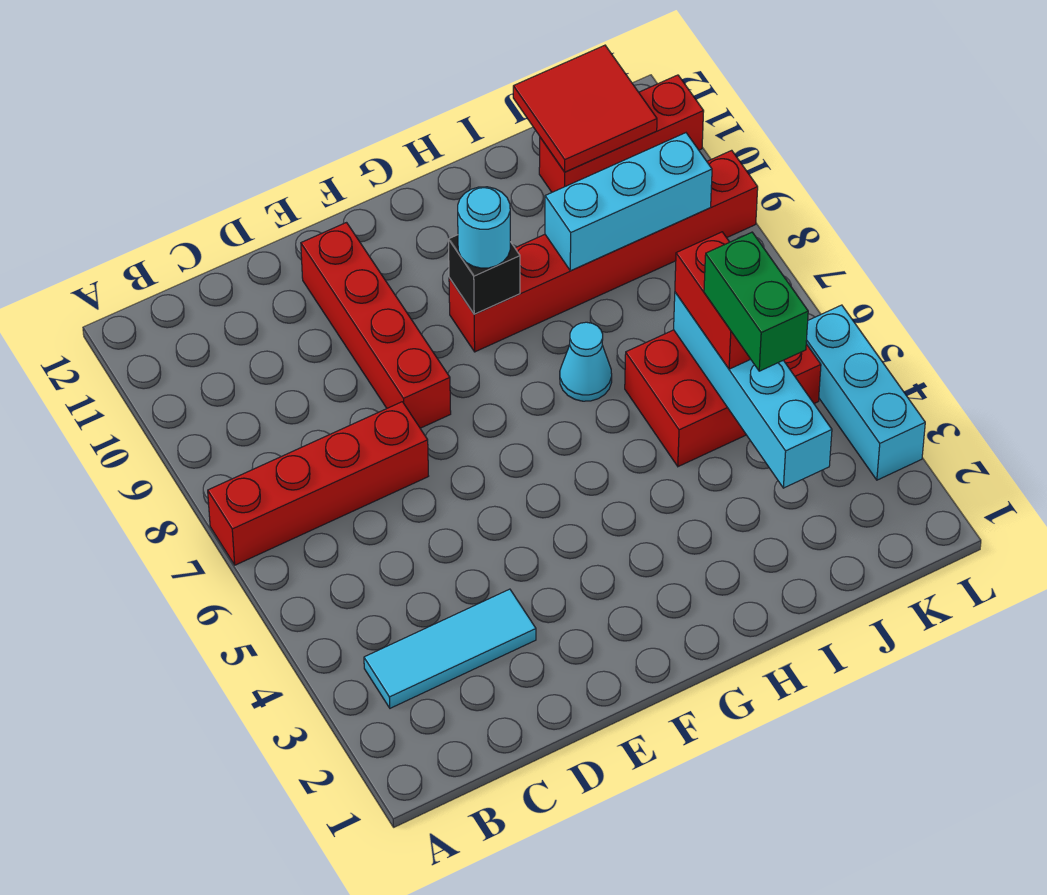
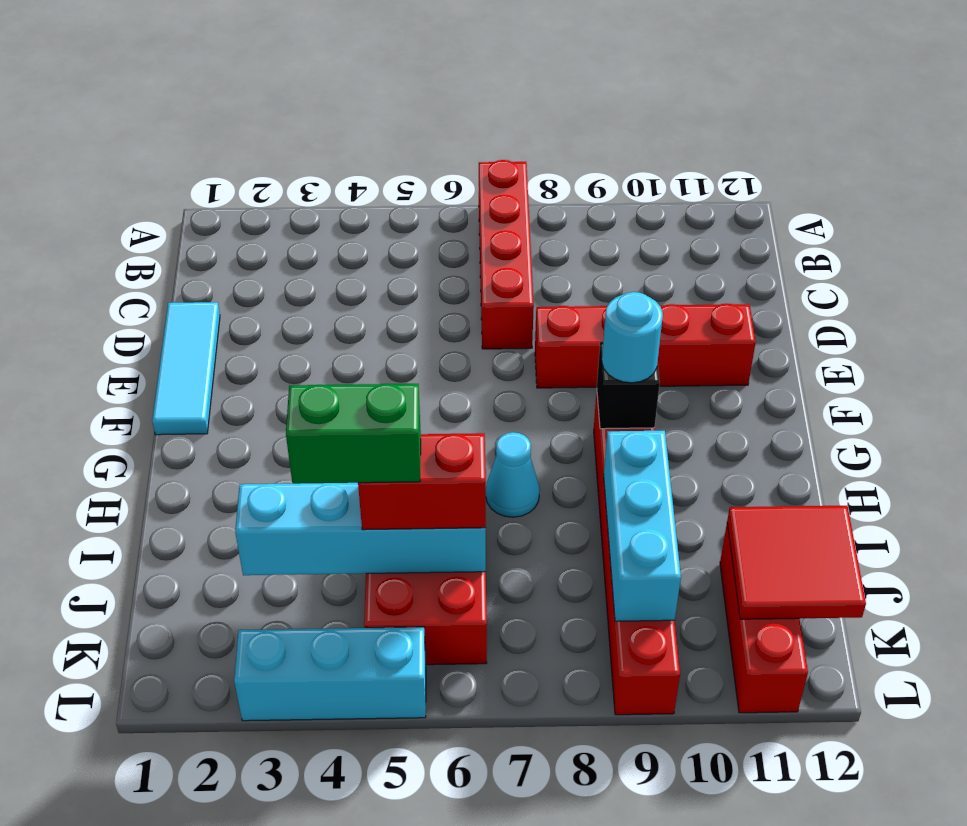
cyan tile B3:D3 level 1 -> cyan tile D1:F1 level 1

